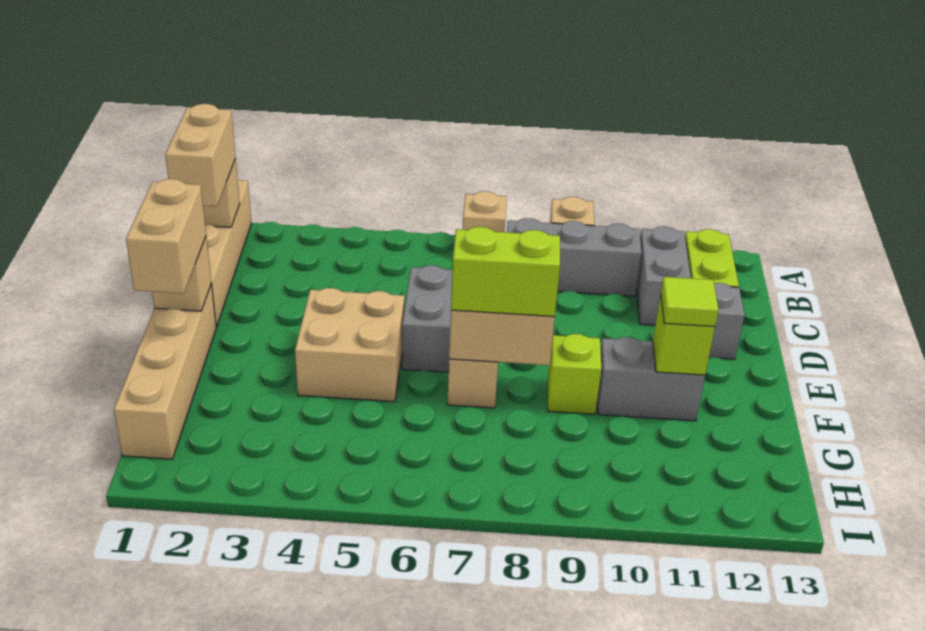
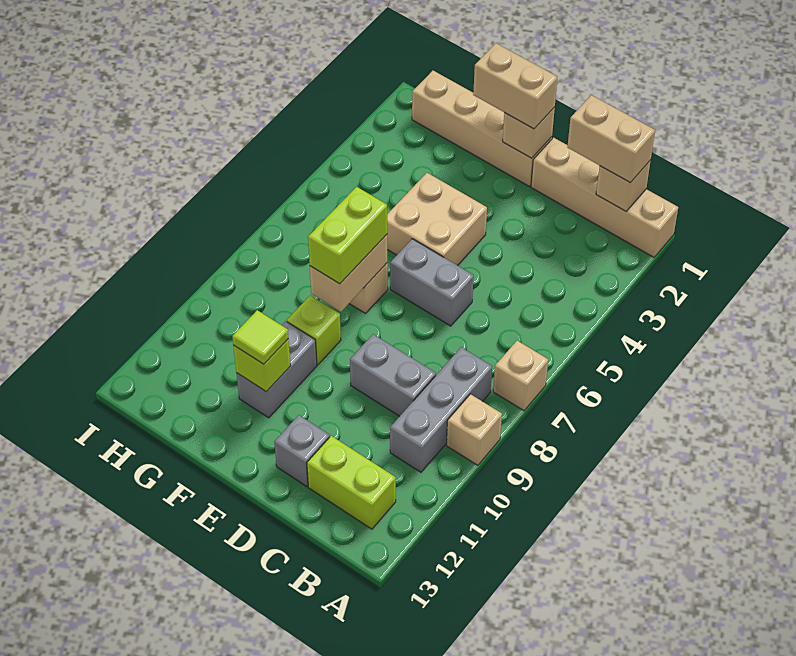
grey brick B11:C11 level 1 -> grey brick C9:D9 level 1

